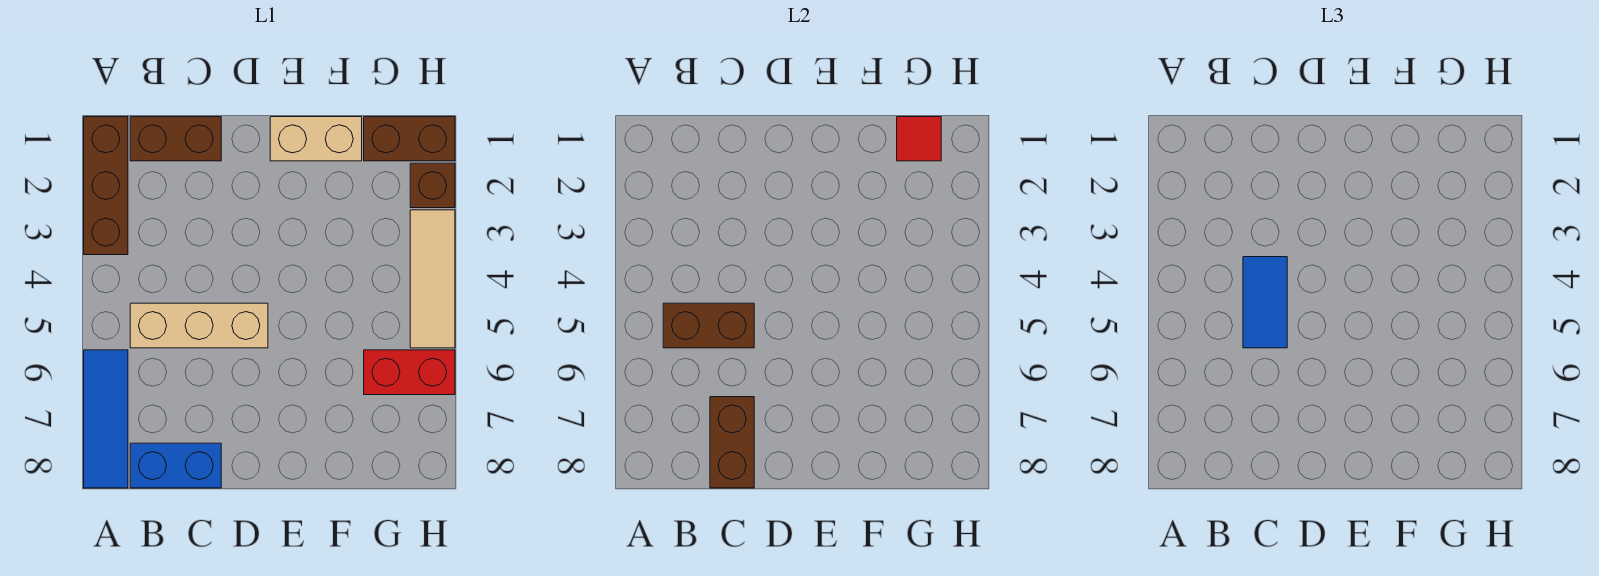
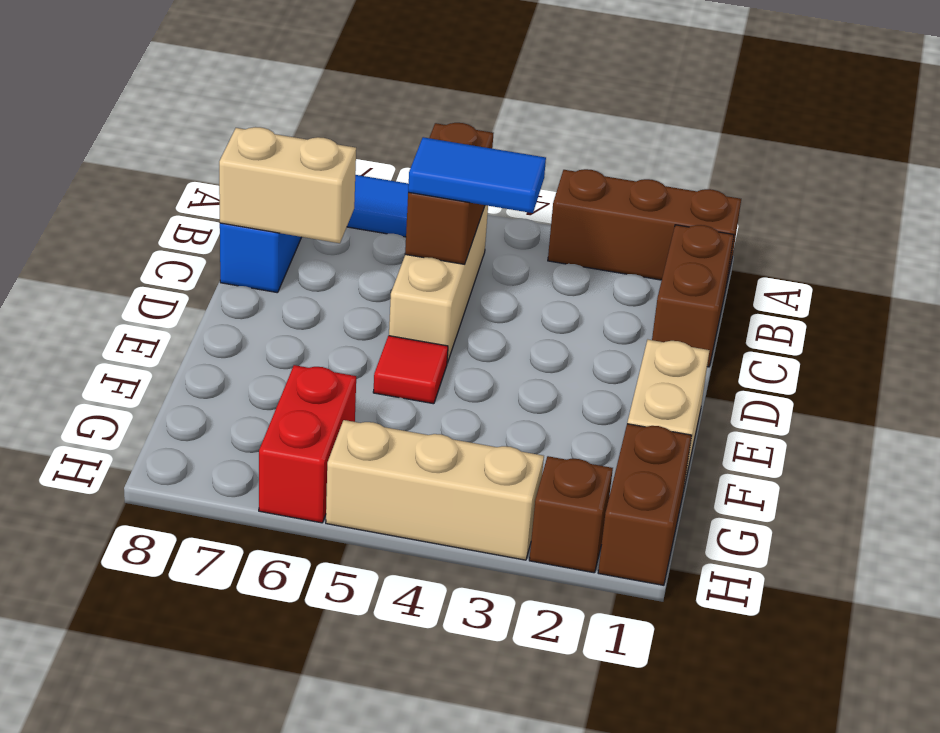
brown brick C7:C8 level 2 -> tan brick C7:C8 level 2
red tile G1 level 2 -> red tile E5 level 1
tan tile H3:H5 level 1 -> tan brick H3:H5 level 1

